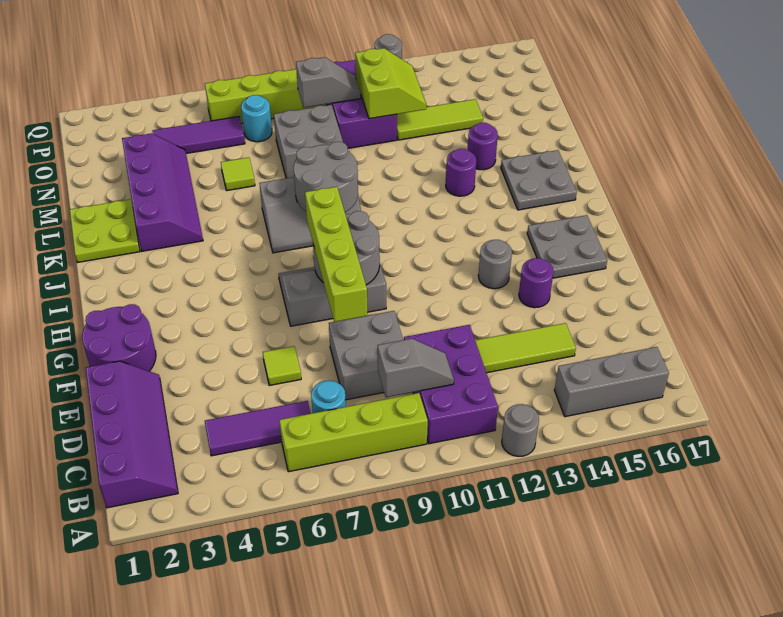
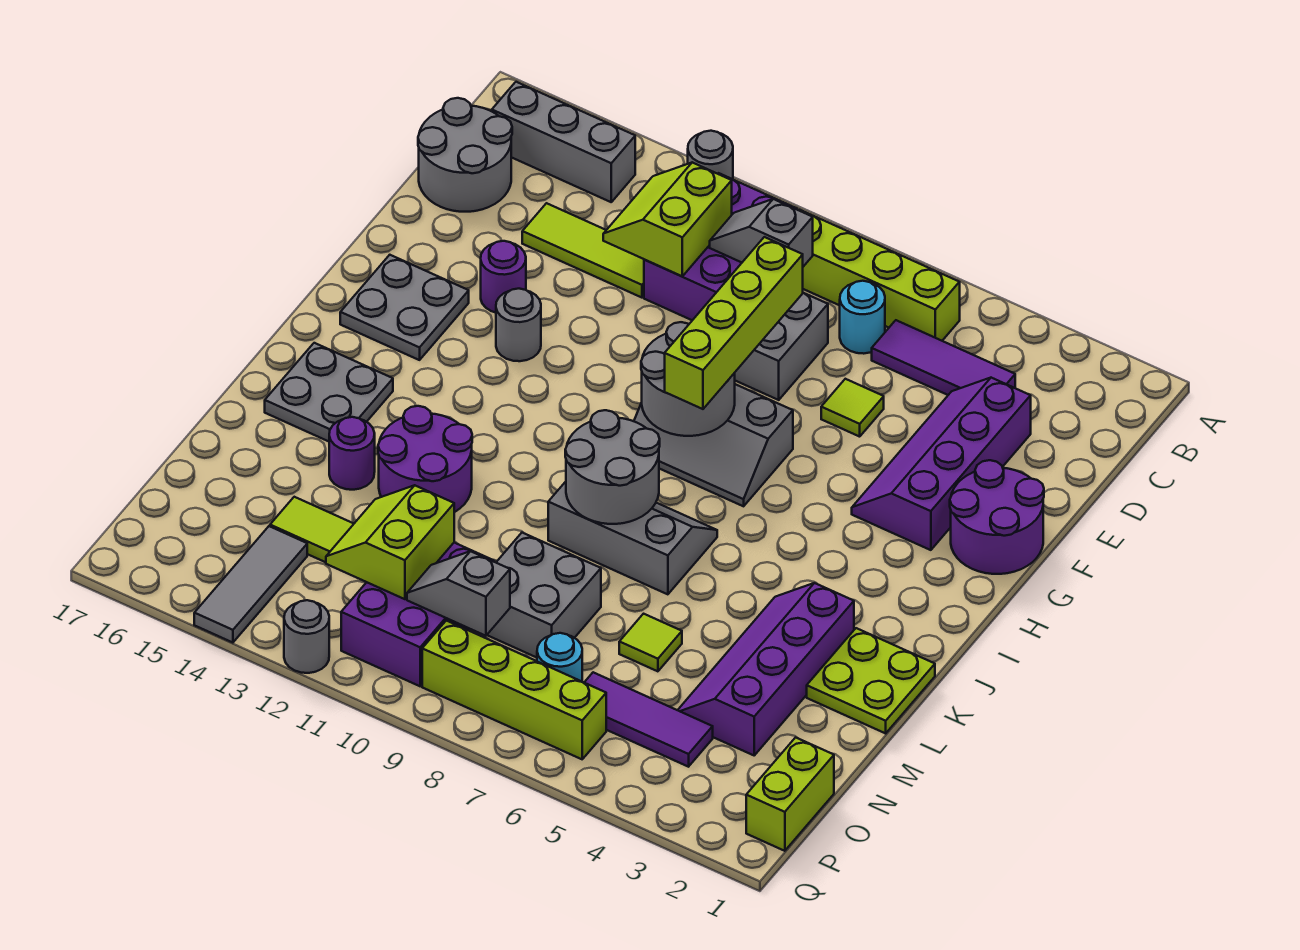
purple slope B1:E2 level 1 top 1 -> purple slope D3:G4 level 1 top 3
none -> lime slope C11:D12 level 2 top 11
none -> grey round brick C16:D17 level 1
purple round brick K13 level 1 -> purple round brick K12:L13 level 1
none -> lime brick O1:P1 level 1
none -> grey tile O14:Q14 level 1

